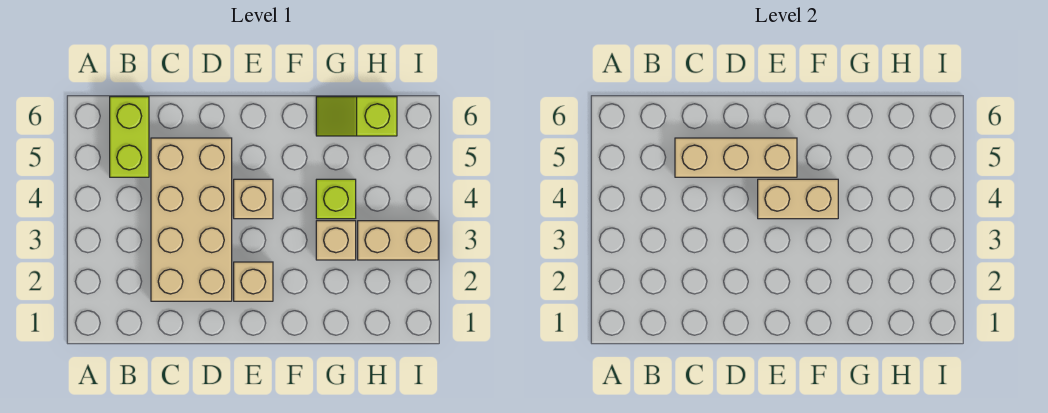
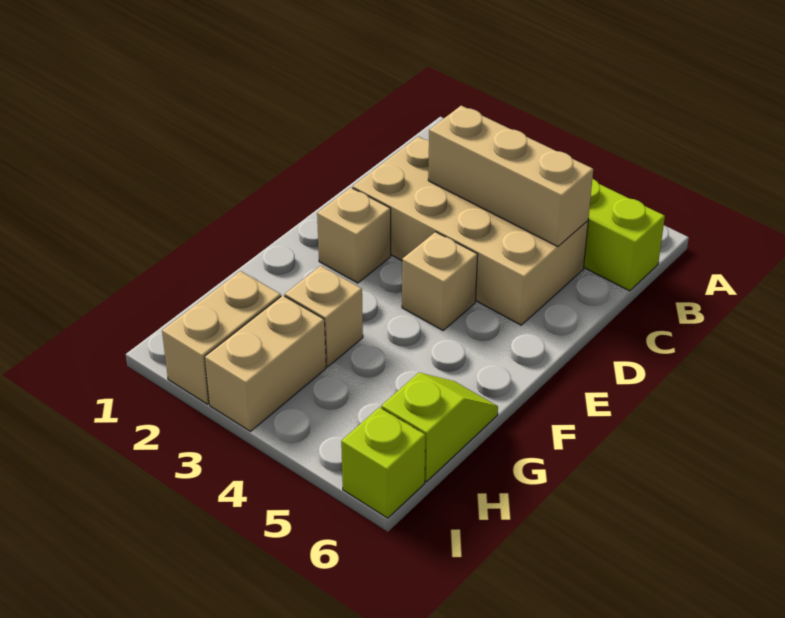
tan brick C5:E5 level 2 -> tan brick C3:C5 level 2
tan brick E4:F4 level 2 -> tan brick H2:I2 level 1
lime brick G4 level 1 -> lime brick I6 level 1

